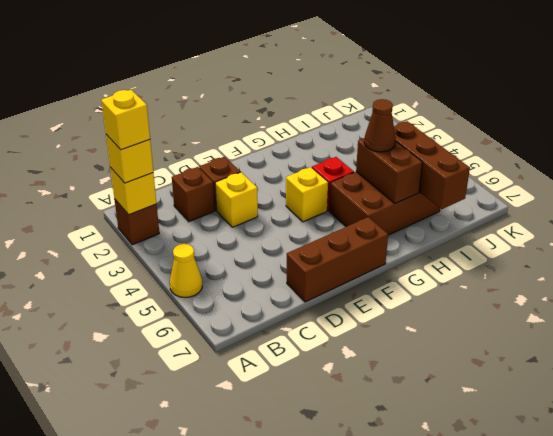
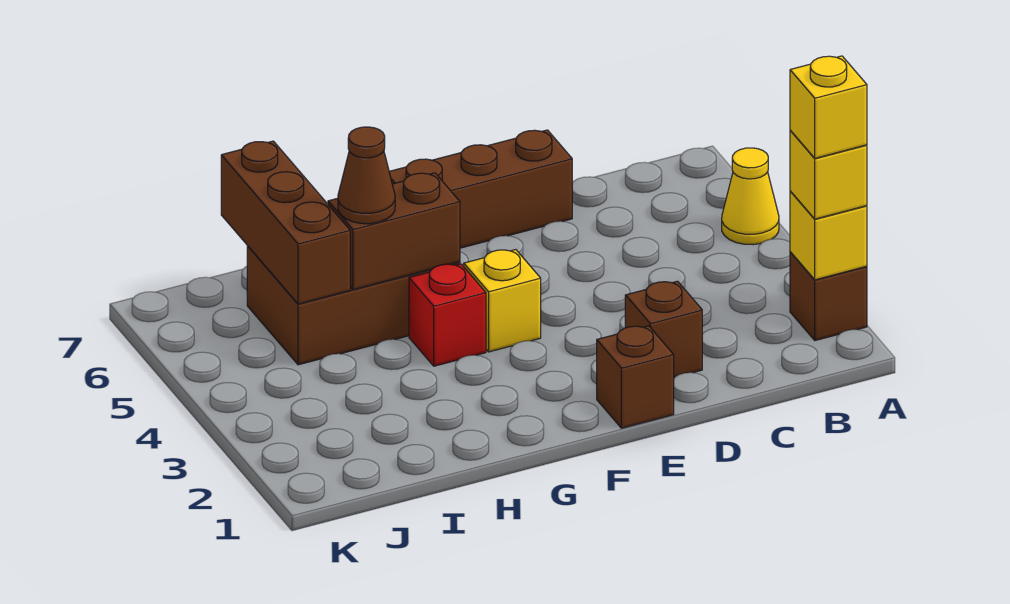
brown brick C2 level 1 -> brown brick E1 level 1
yellow brick D3 level 1 -> none
brown brick H5:H6 level 2 -> brown brick G5:H5 level 2

